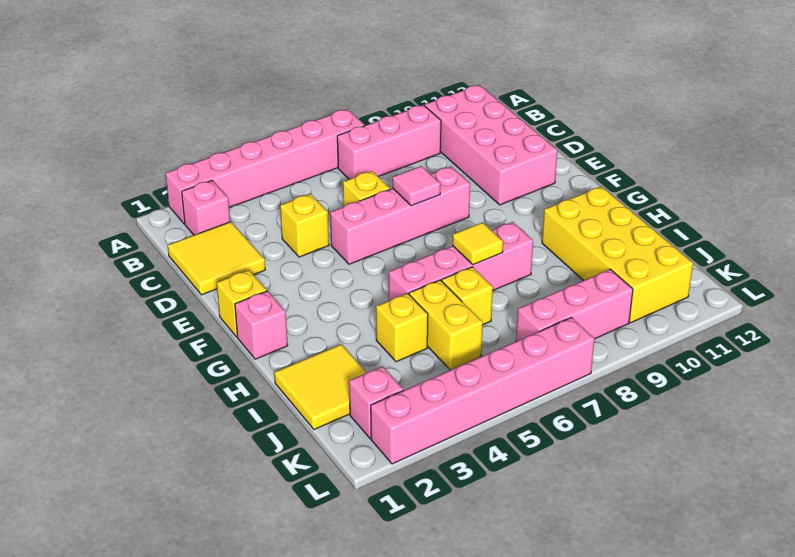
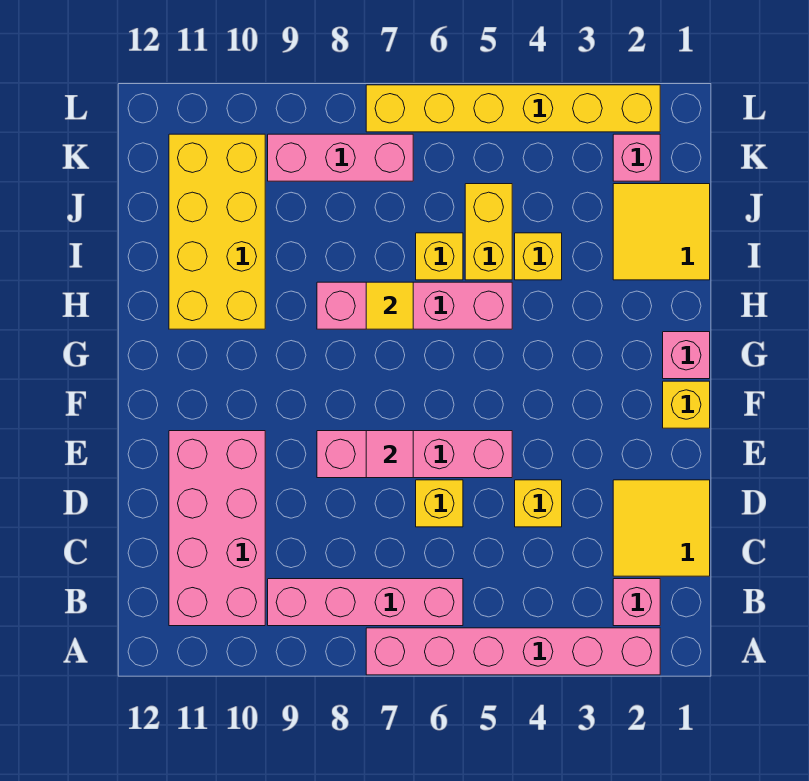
pink brick B7:B9 level 1 -> pink brick B6:B9 level 1
pink brick L2:L7 level 1 -> yellow brick L2:L7 level 1

